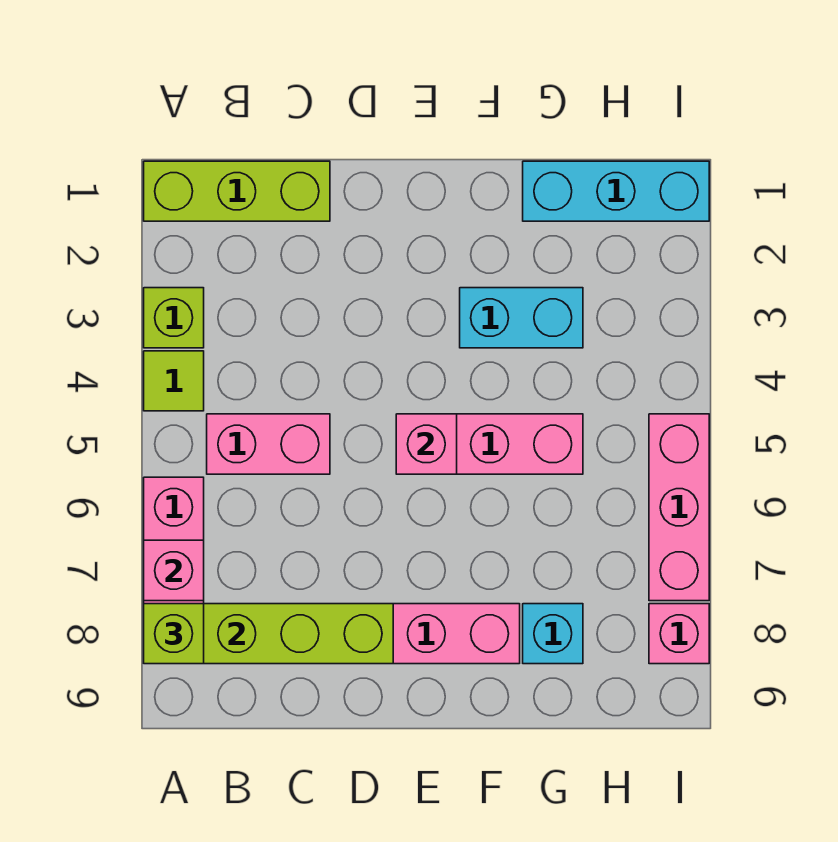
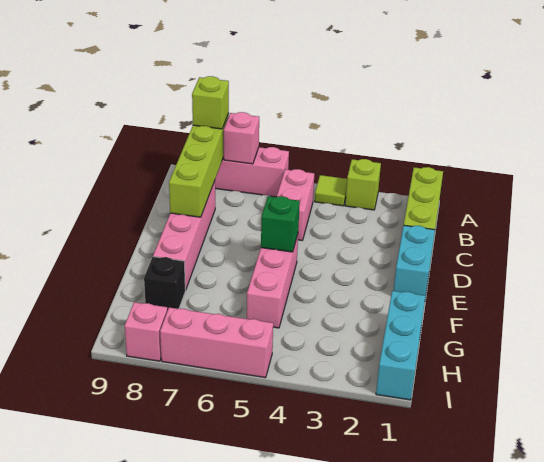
pink brick E5 level 2 -> green brick E5 level 2
cyan brick F3:G3 level 1 -> cyan brick D1:E1 level 1
cyan brick G8 level 1 -> black brick G8 level 1

